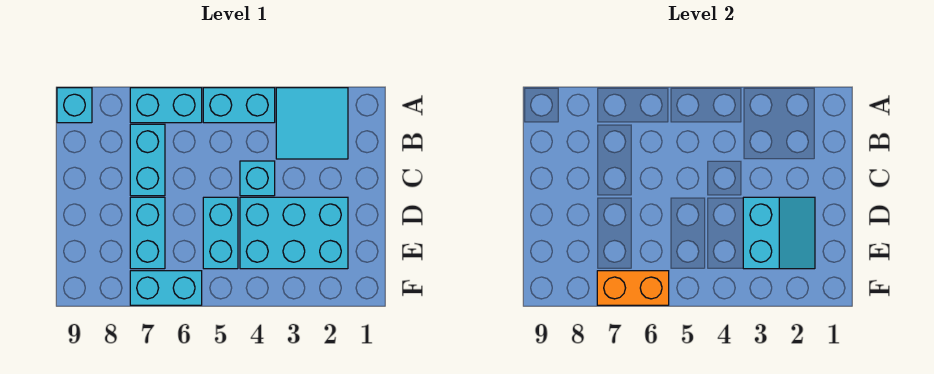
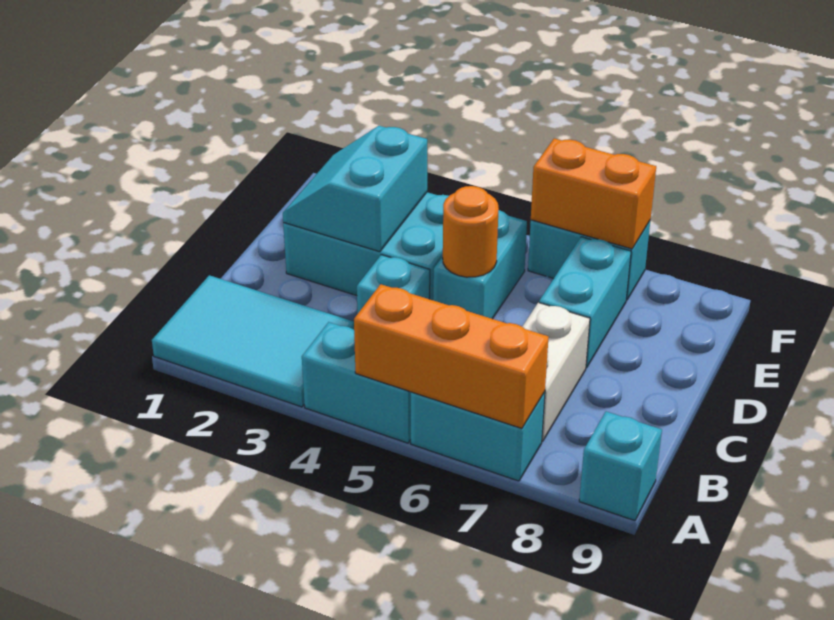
cyan tile A2:B3 level 1 -> cyan tile A1:B3 level 1
none -> orange brick A5:A7 level 2
cyan brick B7:C7 level 1 -> white brick B7:C7 level 1
none -> orange round brick D5 level 2

